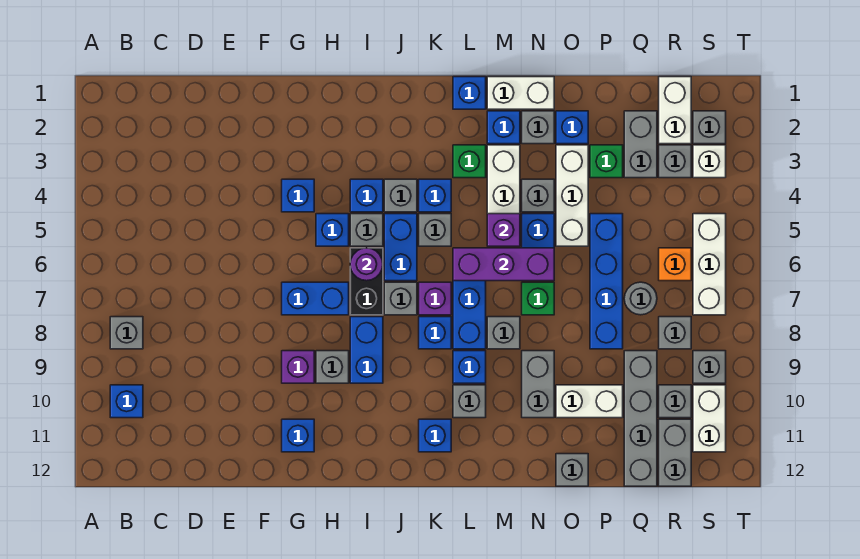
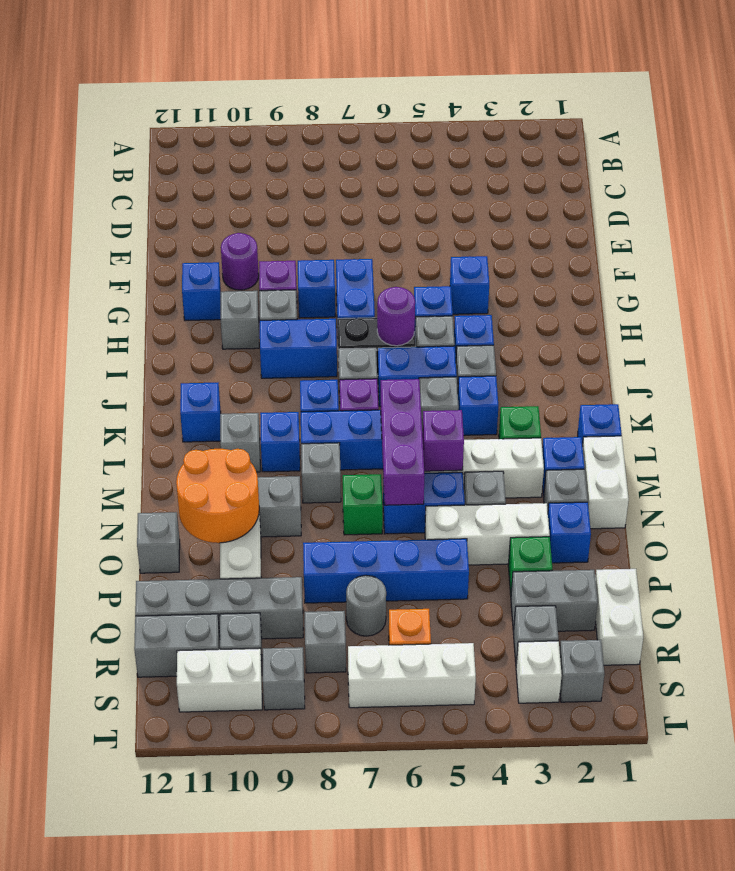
grey brick B8 level 1 -> grey brick H10 level 1
blue brick B10 level 1 -> blue brick G8 level 1
none -> purple round brick F10 level 1
none -> orange round brick N10:O11 level 2
white brick R1:R2 level 1 -> white brick Q1:R1 level 1

